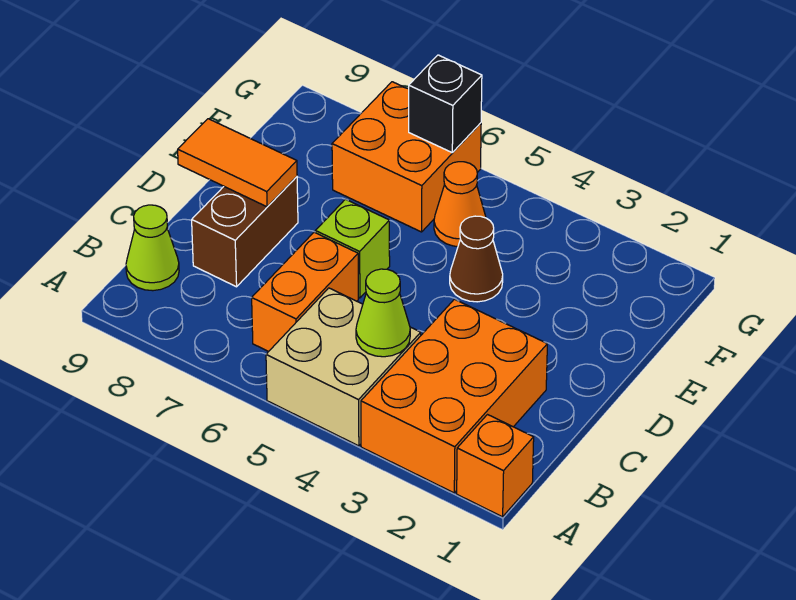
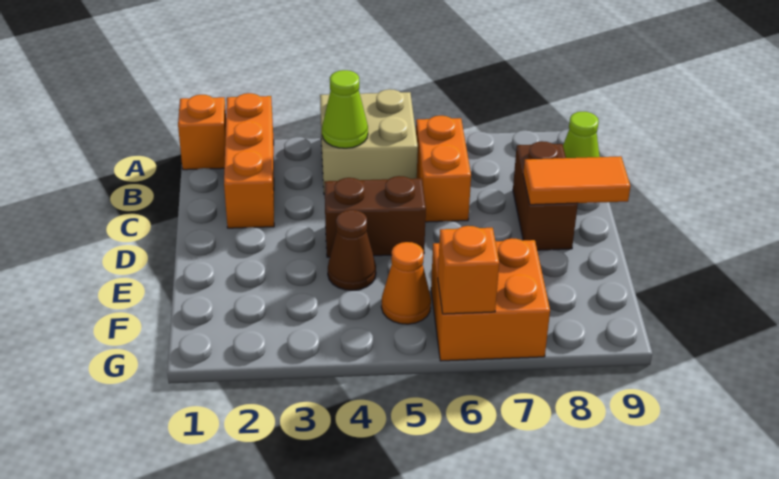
orange brick A2:C3 level 1 -> orange brick A2:C2 level 1
none -> brown brick D4:D5 level 1
lime brick D6 level 1 -> none
black brick G6 level 2 -> orange brick G6 level 2

